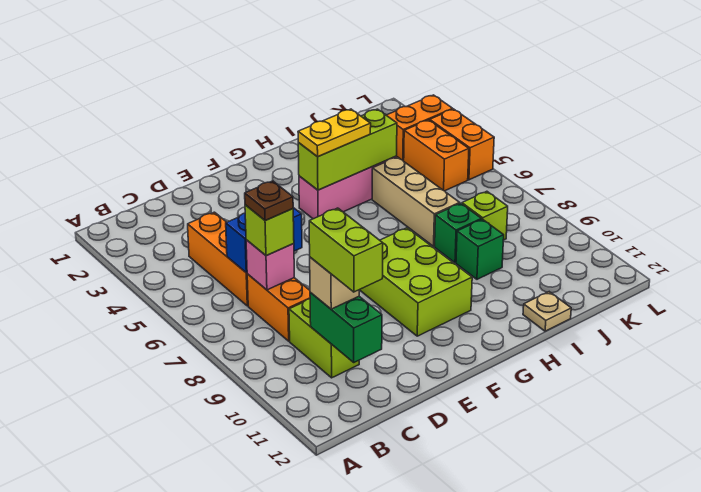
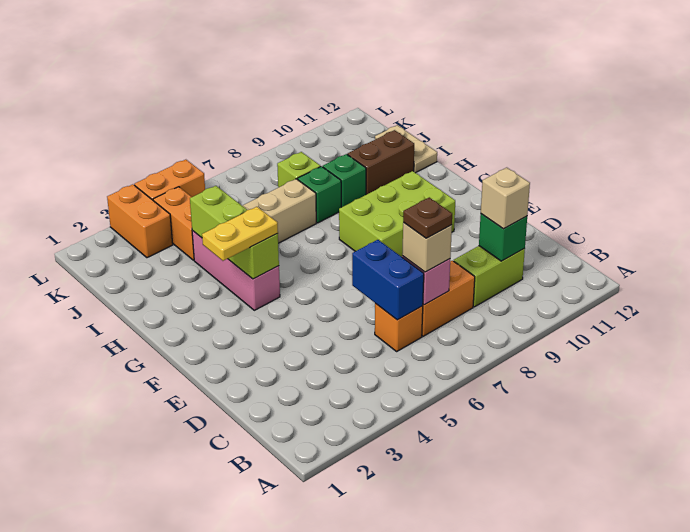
orange brick C4:C6 level 1 -> orange brick C6 level 1
lime brick C7 level 3 -> tan brick C7 level 3
green brick C10:C11 level 2 -> green brick C10 level 2
lime brick C10:C11 level 4 -> none
yellow plate G4:H4 level 3 -> yellow plate G3:G4 level 3
none -> brown brick I10:I11 level 1
tan plate I12 level 1 -> tan plate I12:J12 level 1
orange brick K4:K5 level 1 -> orange brick J4:K4 level 1

